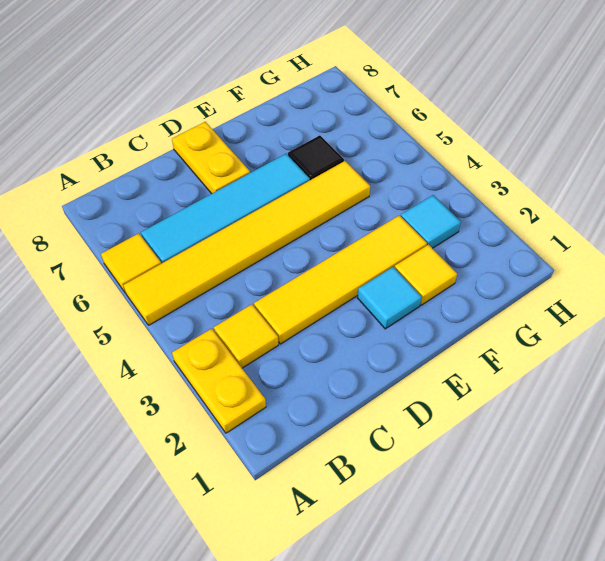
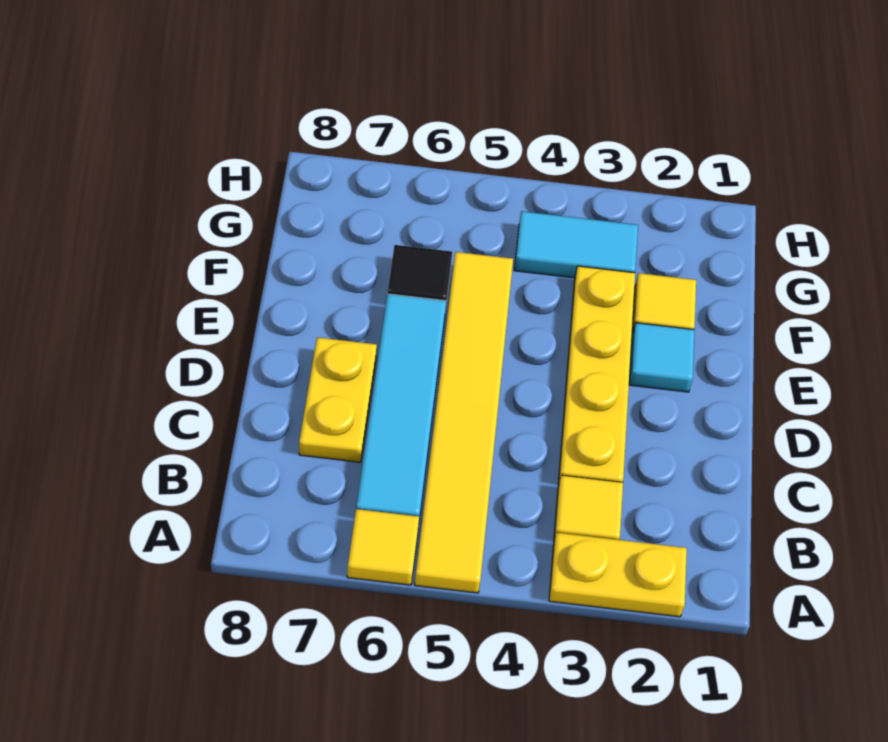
yellow tile C3:F3 level 1 -> yellow plate C3:F3 level 1
yellow plate D7:D8 level 1 -> yellow plate C7:D7 level 1
cyan tile G3 level 1 -> cyan tile G3:G4 level 1

